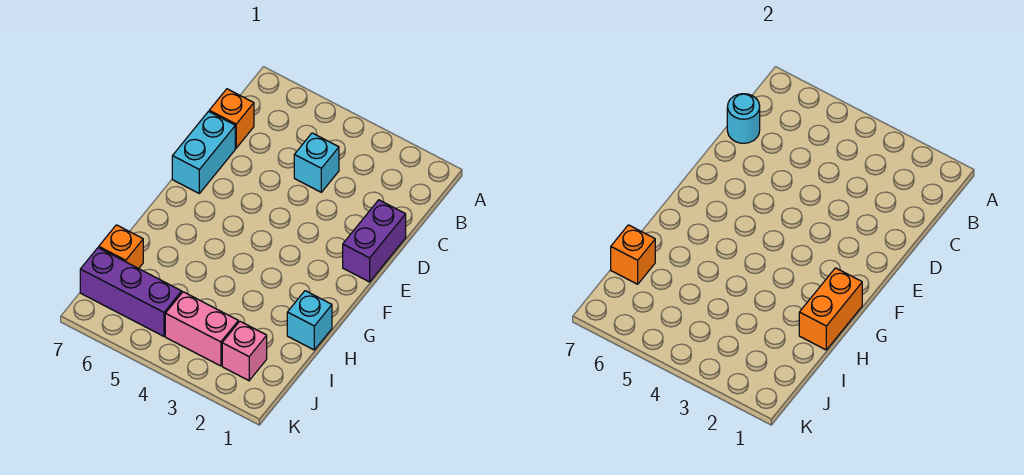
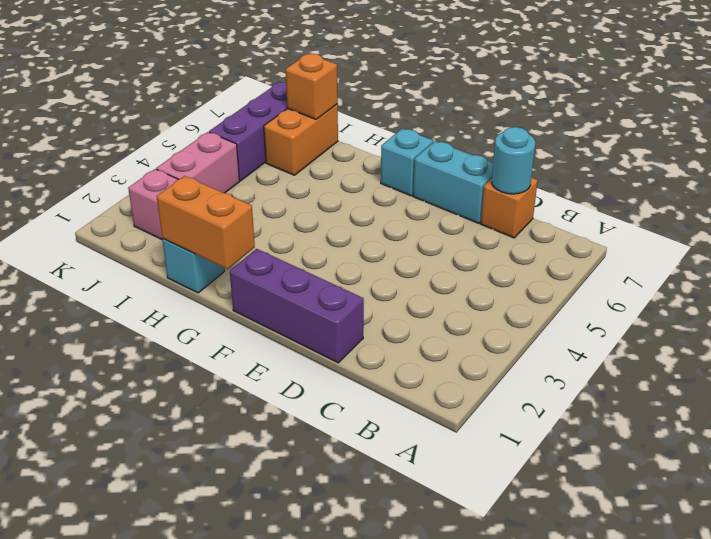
cyan brick C4 level 1 -> cyan brick F7 level 1
purple brick D1:E1 level 1 -> purple brick D1:F1 level 1
orange brick I7 level 1 -> orange brick I6:I7 level 1

